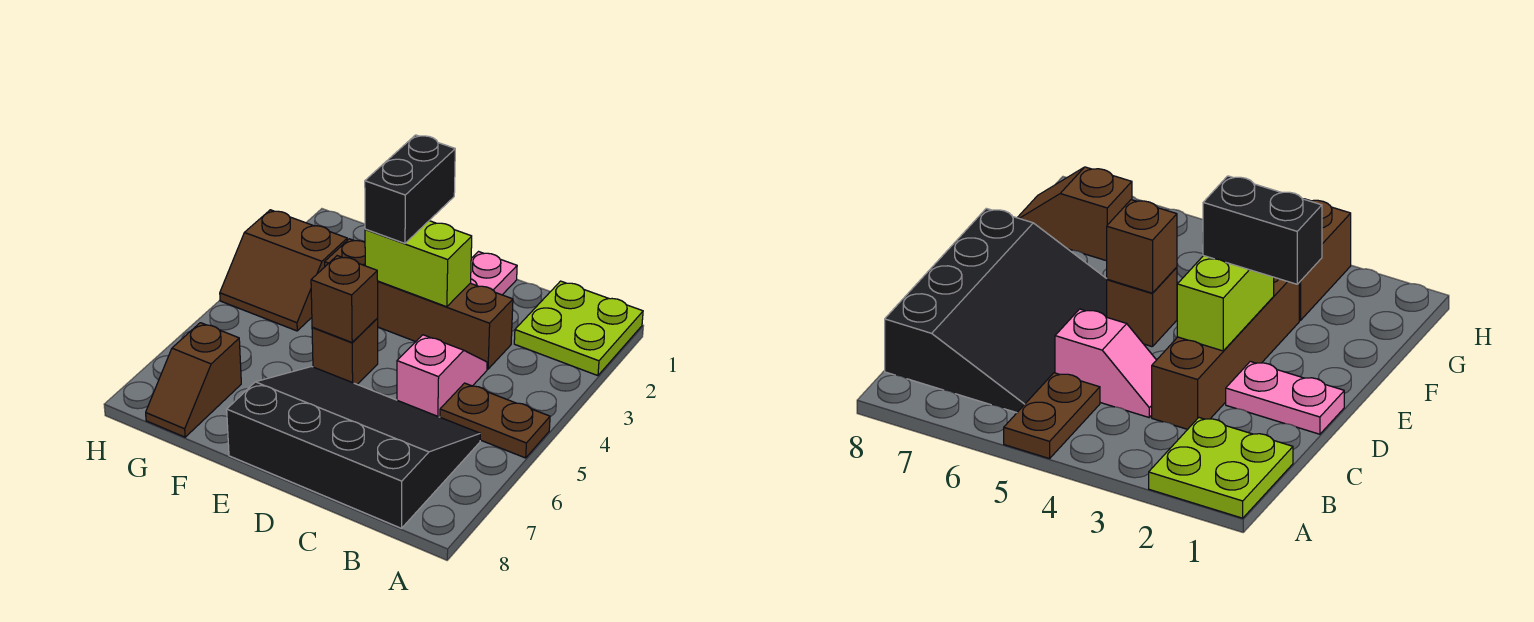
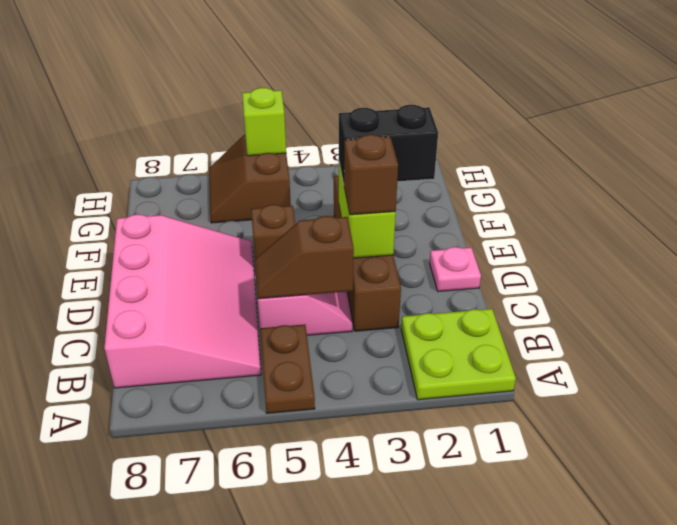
black slope B6:E8 level 1 top 8 -> pink slope B6:E8 level 1 top 8
pink plate D1:D2 level 1 -> pink plate D1 level 1
brown brick E5 level 2 -> brown brick D3 level 3
brown slope G3:H4 level 1 top 3 -> brown slope G5:H6 level 1 top 5
brown slope G7:G8 level 1 top 7 -> brown slope C4:C5 level 2 top 4
none -> lime brick H5 level 2

